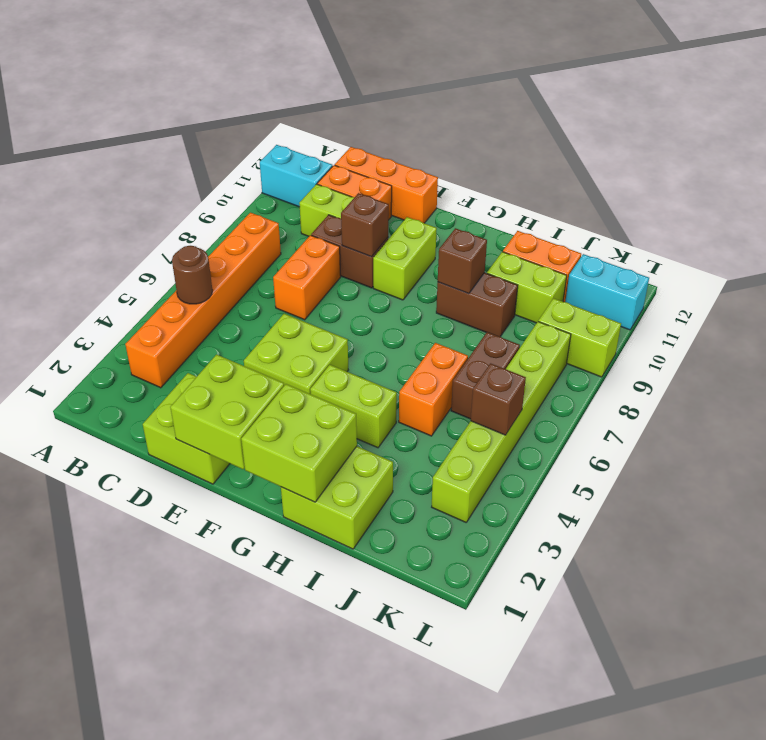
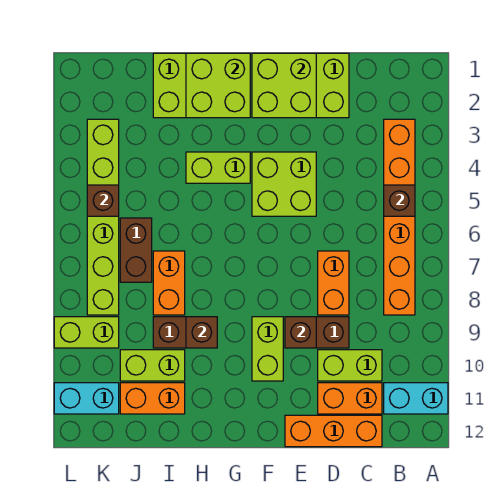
brown round brick B5 level 2 -> brown brick B5 level 2
orange brick I5:I6 level 1 -> orange brick I7:I8 level 1

